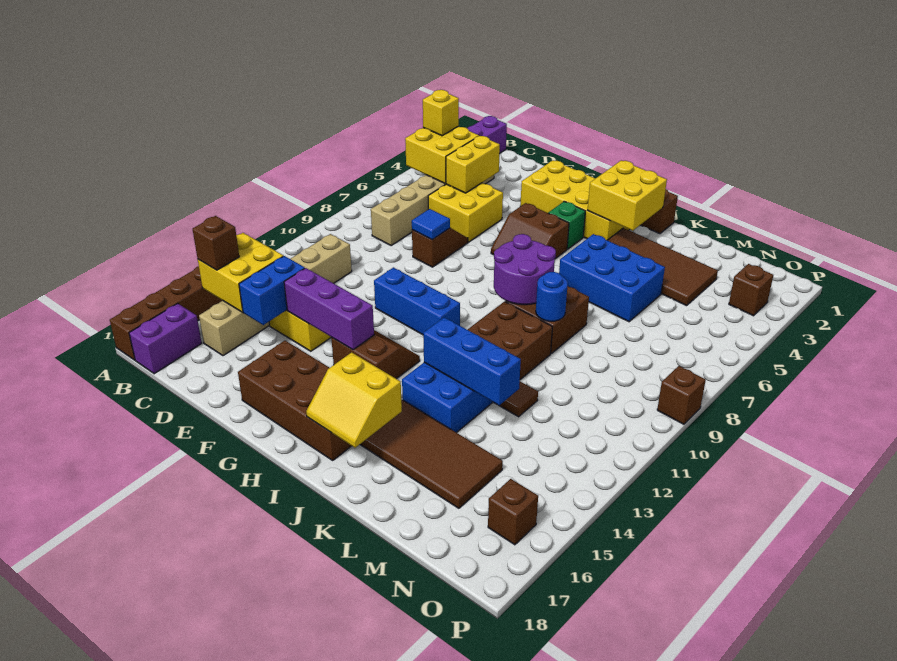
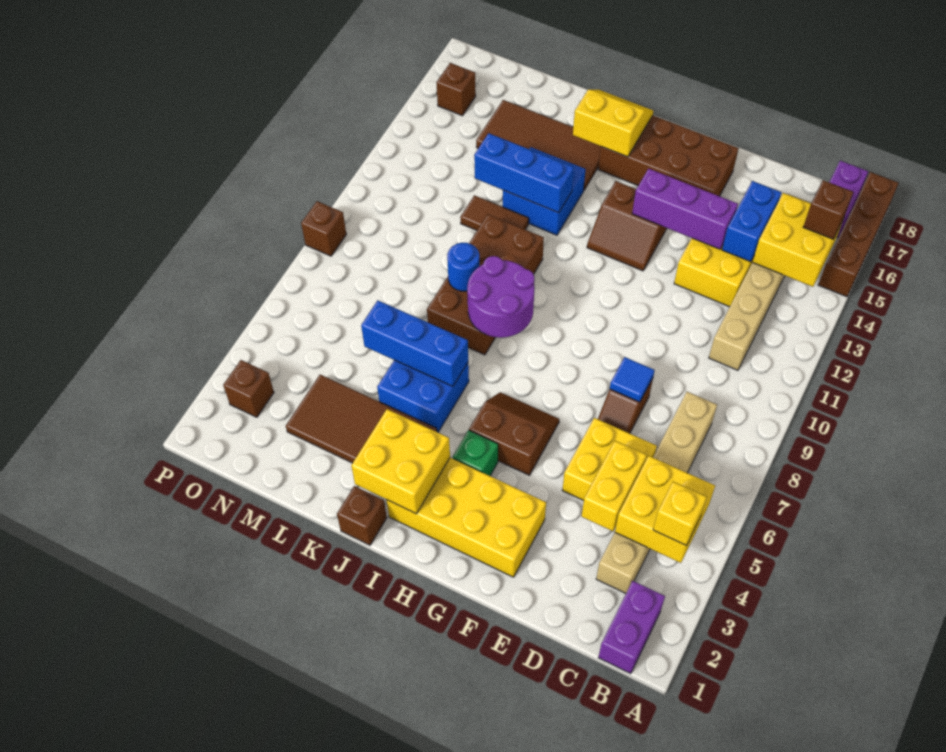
blue brick F11:H11 level 1 -> blue brick J6:L6 level 2
blue brick J5:L6 level 1 -> blue brick J5:K6 level 1

